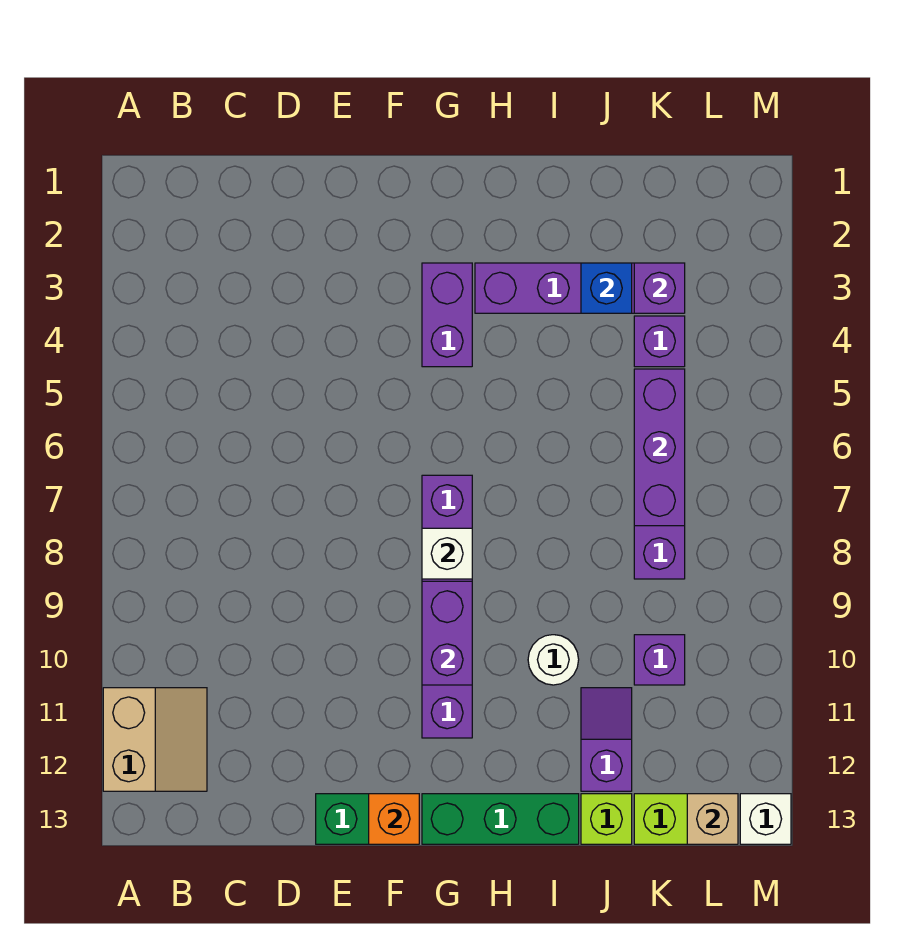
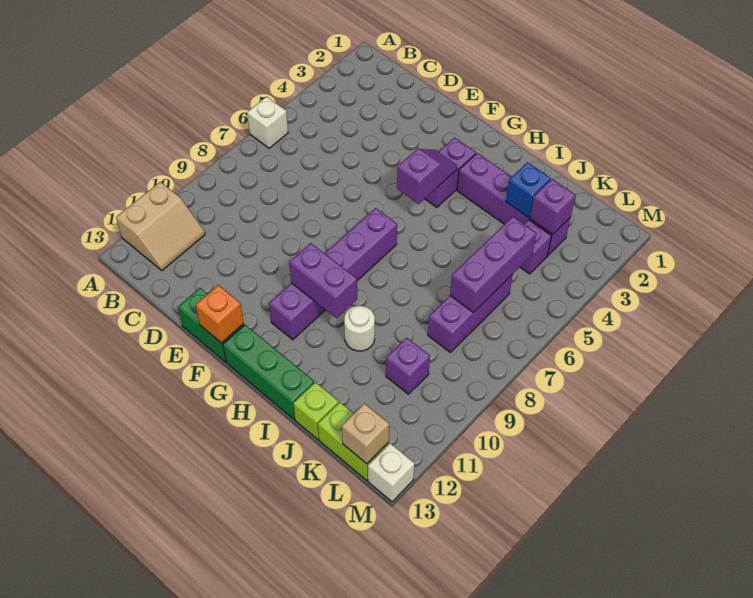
white brick G8 level 2 -> white brick A6 level 1
purple brick G9:G10 level 2 -> purple brick G10:H10 level 2
purple slope J11:J12 level 1 top 12 -> purple slope G4:G5 level 2 top 5

